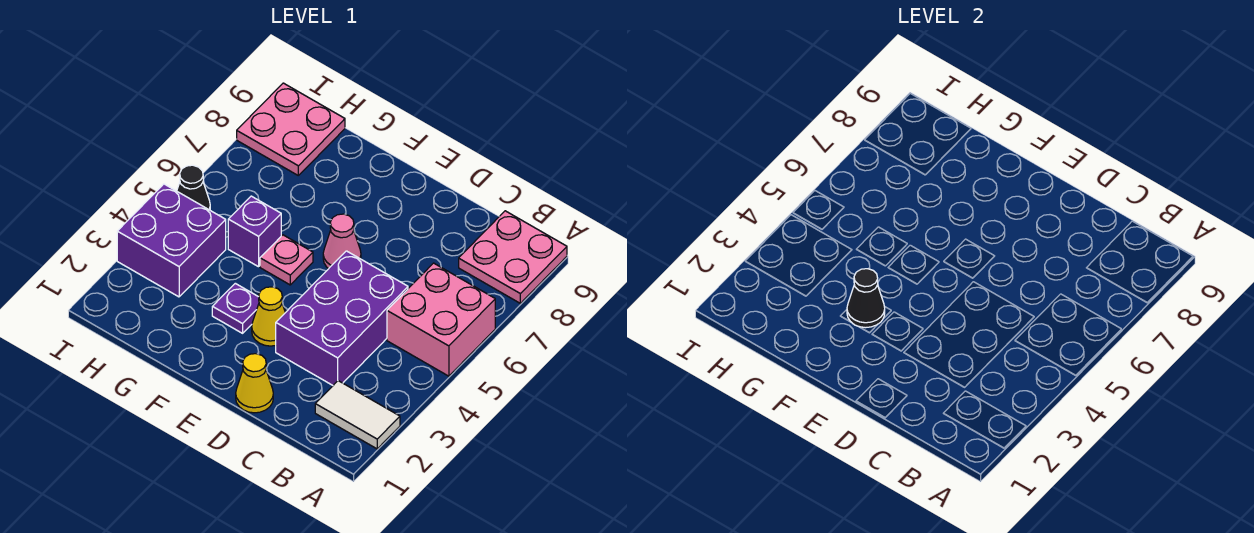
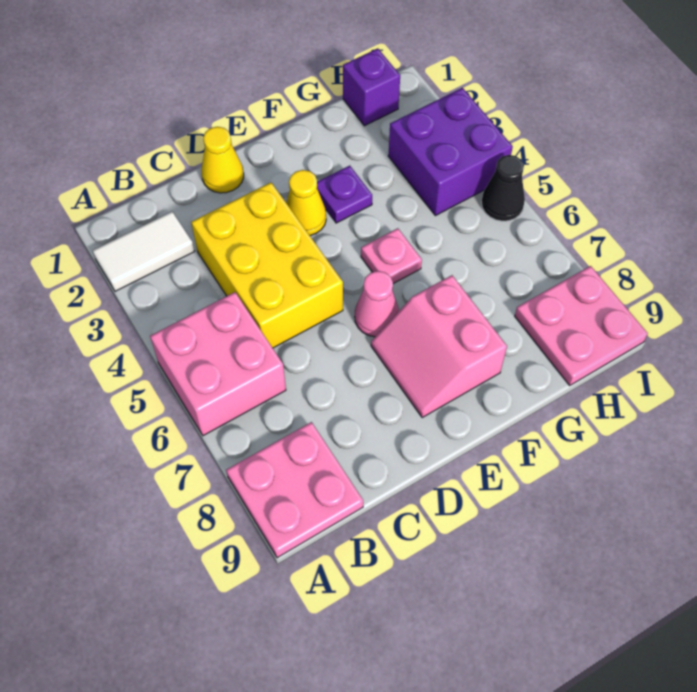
purple brick C3:D5 level 1 -> yellow brick C3:D5 level 1
none -> pink slope E7:F8 level 1 top F
black cone F3 level 2 -> none
purple brick G5 level 1 -> purple brick H1 level 1

